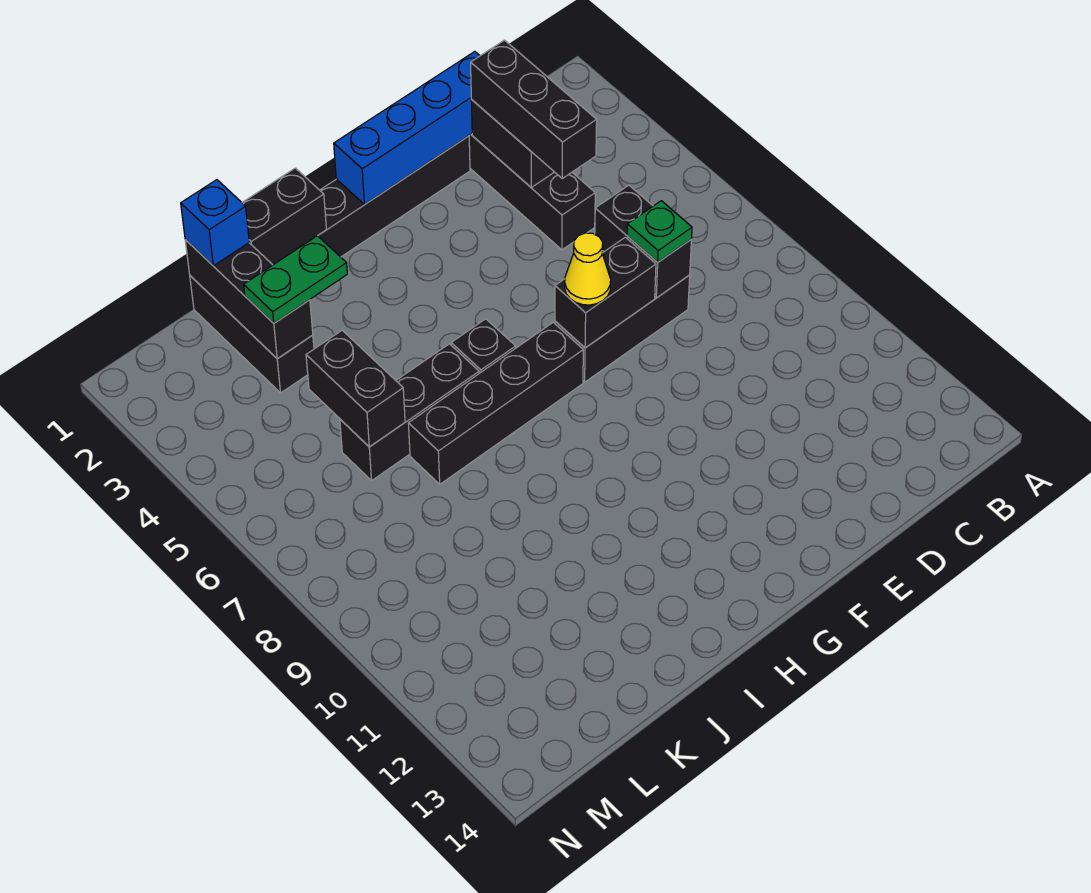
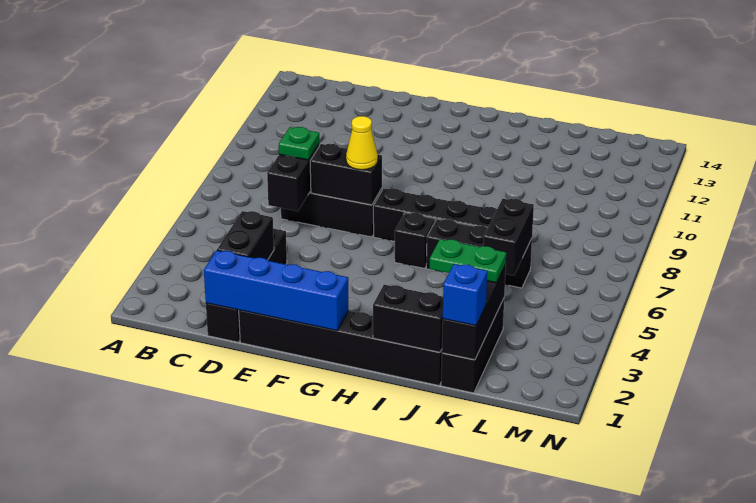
black brick D2:D4 level 3 -> none

